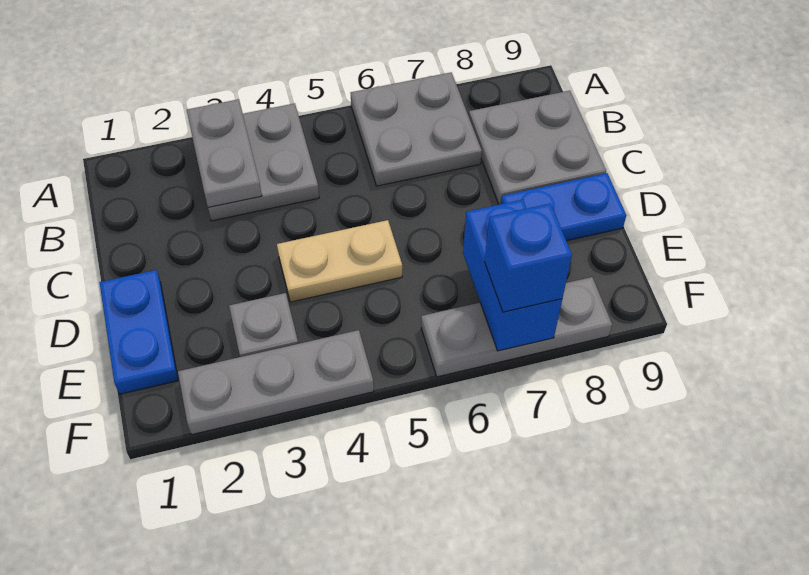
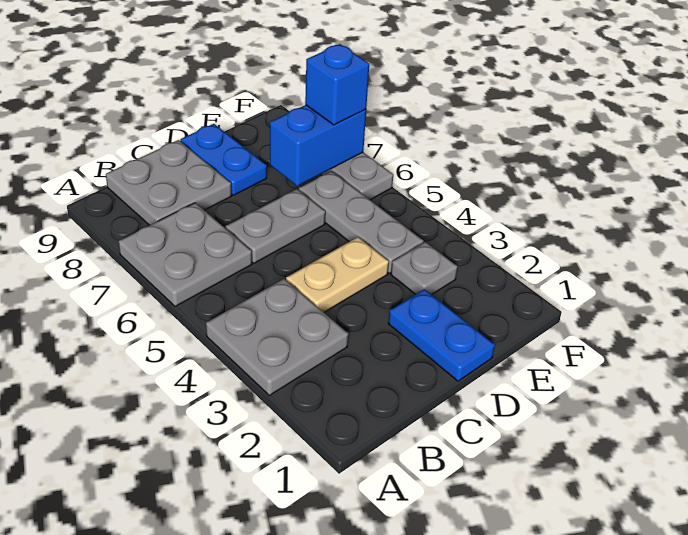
grey plate A3:B3 level 2 -> grey plate C6:D6 level 1
blue plate D1:E1 level 1 -> blue plate D1:D2 level 1
tan plate D4:D5 level 1 -> tan plate C4:D4 level 1
grey plate F2:F4 level 1 -> grey plate E4:E6 level 1

